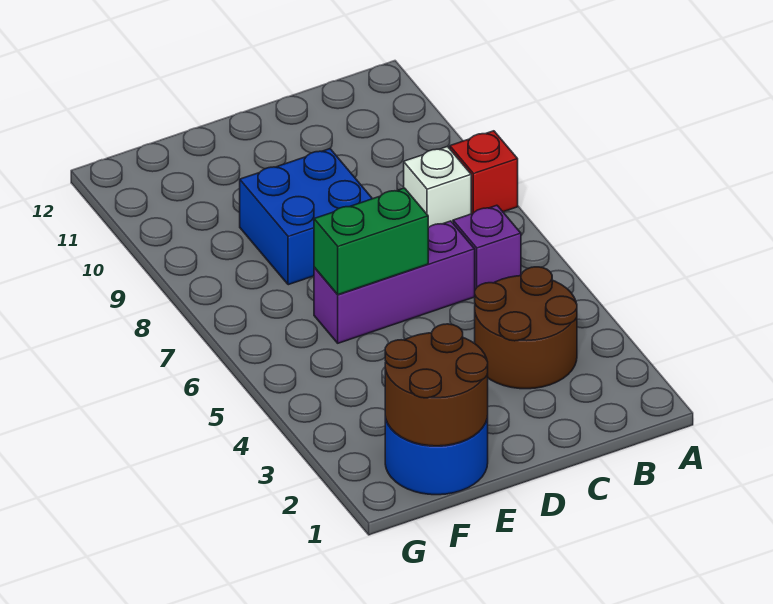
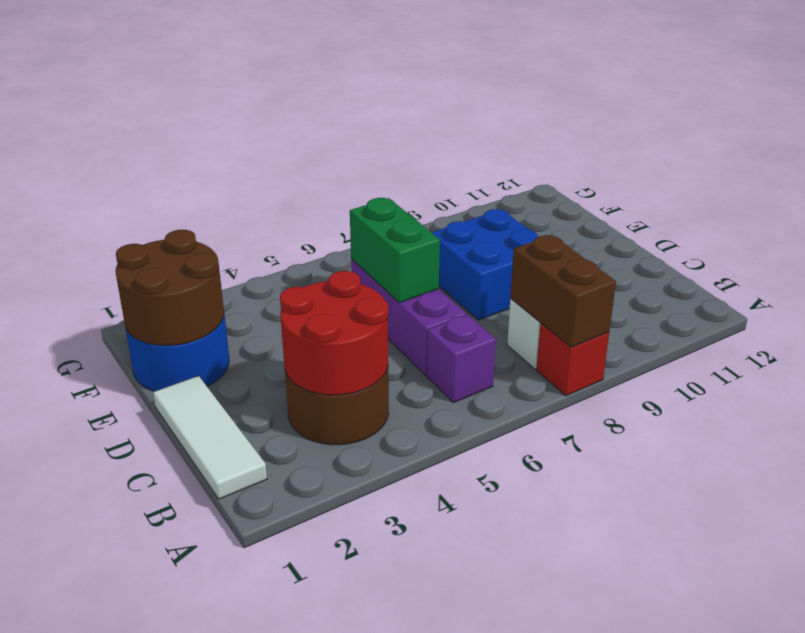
none -> brown brick A8:B8 level 2
none -> white tile B1:D1 level 1
none -> red round brick B3:C4 level 2

